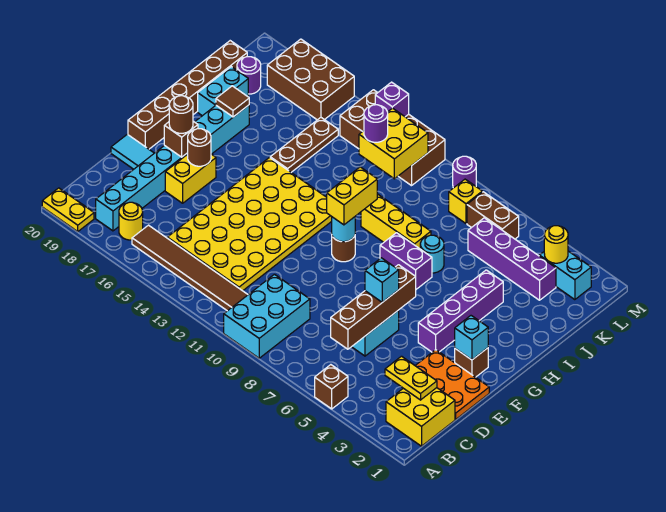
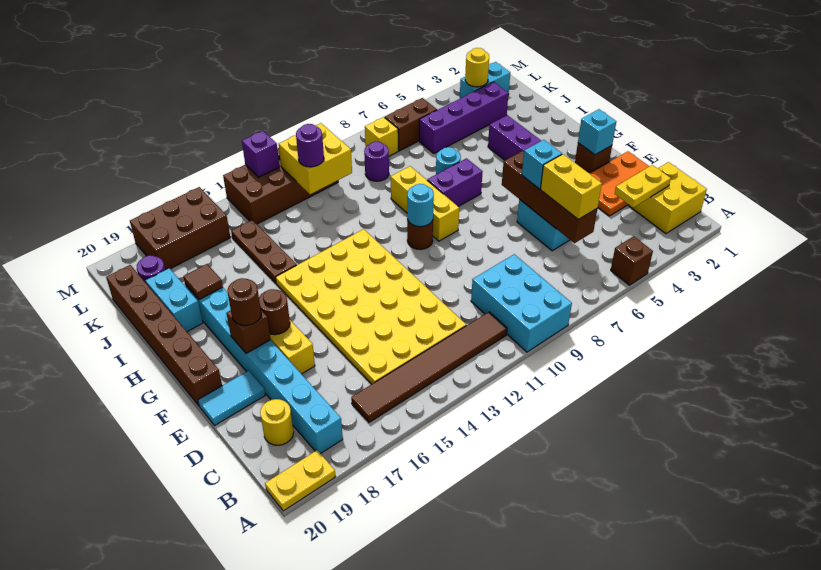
yellow round brick B17 level 1 -> yellow round brick C19 level 1
yellow brick G10:H10 level 3 -> yellow brick C6:D6 level 3
yellow brick I8:I10 level 1 -> yellow brick G9:I9 level 1
purple round brick M9 level 1 -> purple round brick K9 level 1

